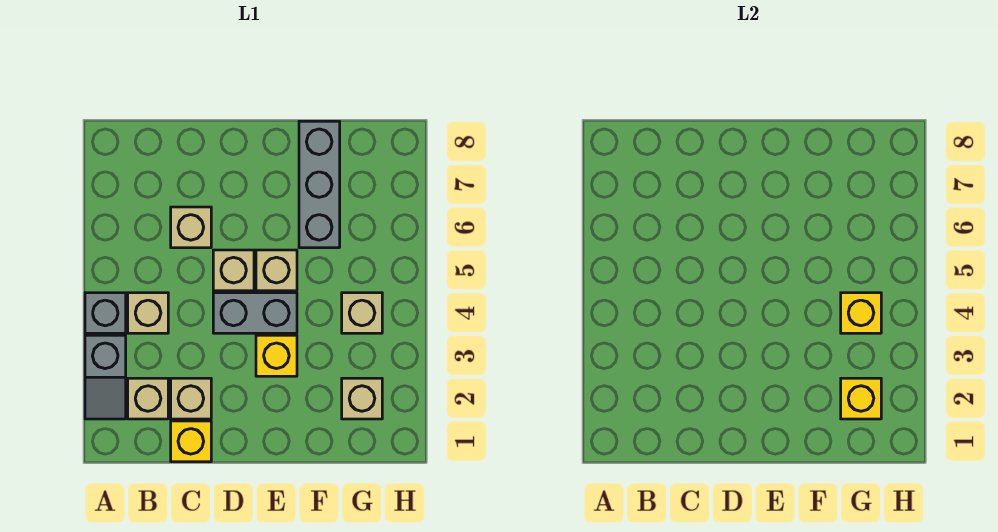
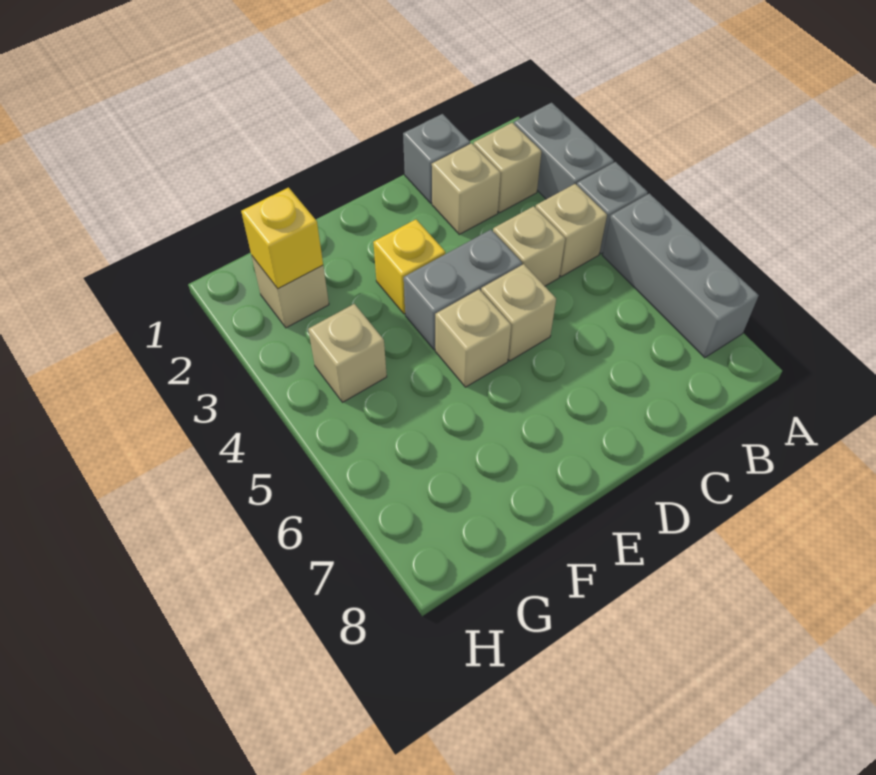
grey slope A2:A3 level 1 top 3 -> grey brick A2:A3 level 1
yellow brick C1 level 1 -> grey brick C1 level 1
tan brick C6 level 1 -> tan brick C4 level 1
grey brick F6:F8 level 1 -> grey brick A5:A7 level 1
yellow brick G4 level 2 -> none

